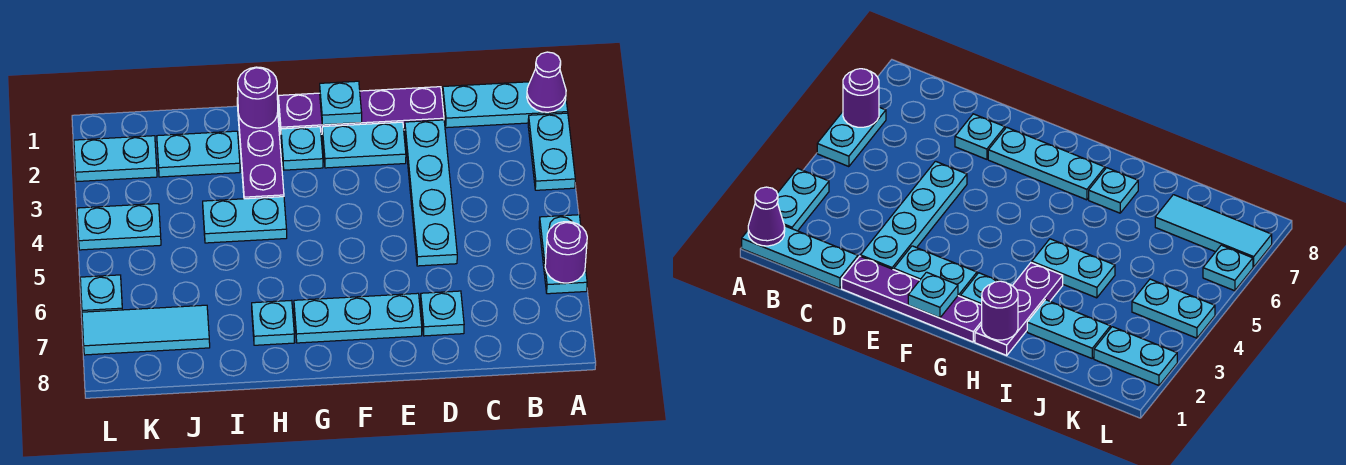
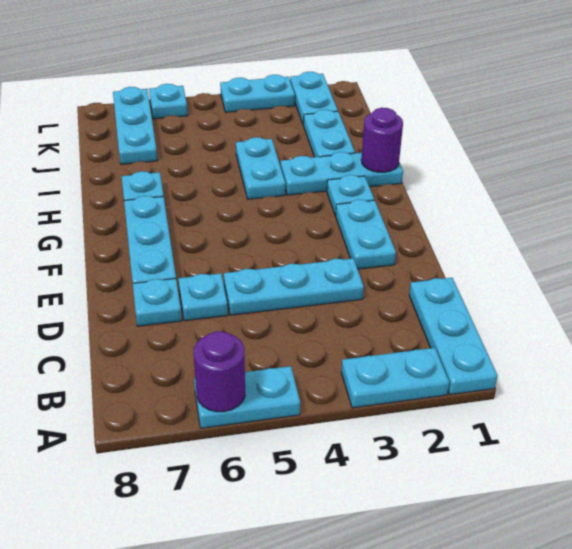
purple cone A1 level 2 -> none
purple plate D1:G1 level 1 -> none
cyan plate D2:D5 level 1 -> cyan plate D3:D5 level 1
cyan plate F1 level 2 -> cyan plate D6 level 1
purple plate H1:H3 level 1 -> cyan plate H1:H3 level 1
cyan tile J7:L7 level 1 -> cyan plate J7:L7 level 1
cyan plate K4:L4 level 1 -> cyan plate L3:L4 level 1

